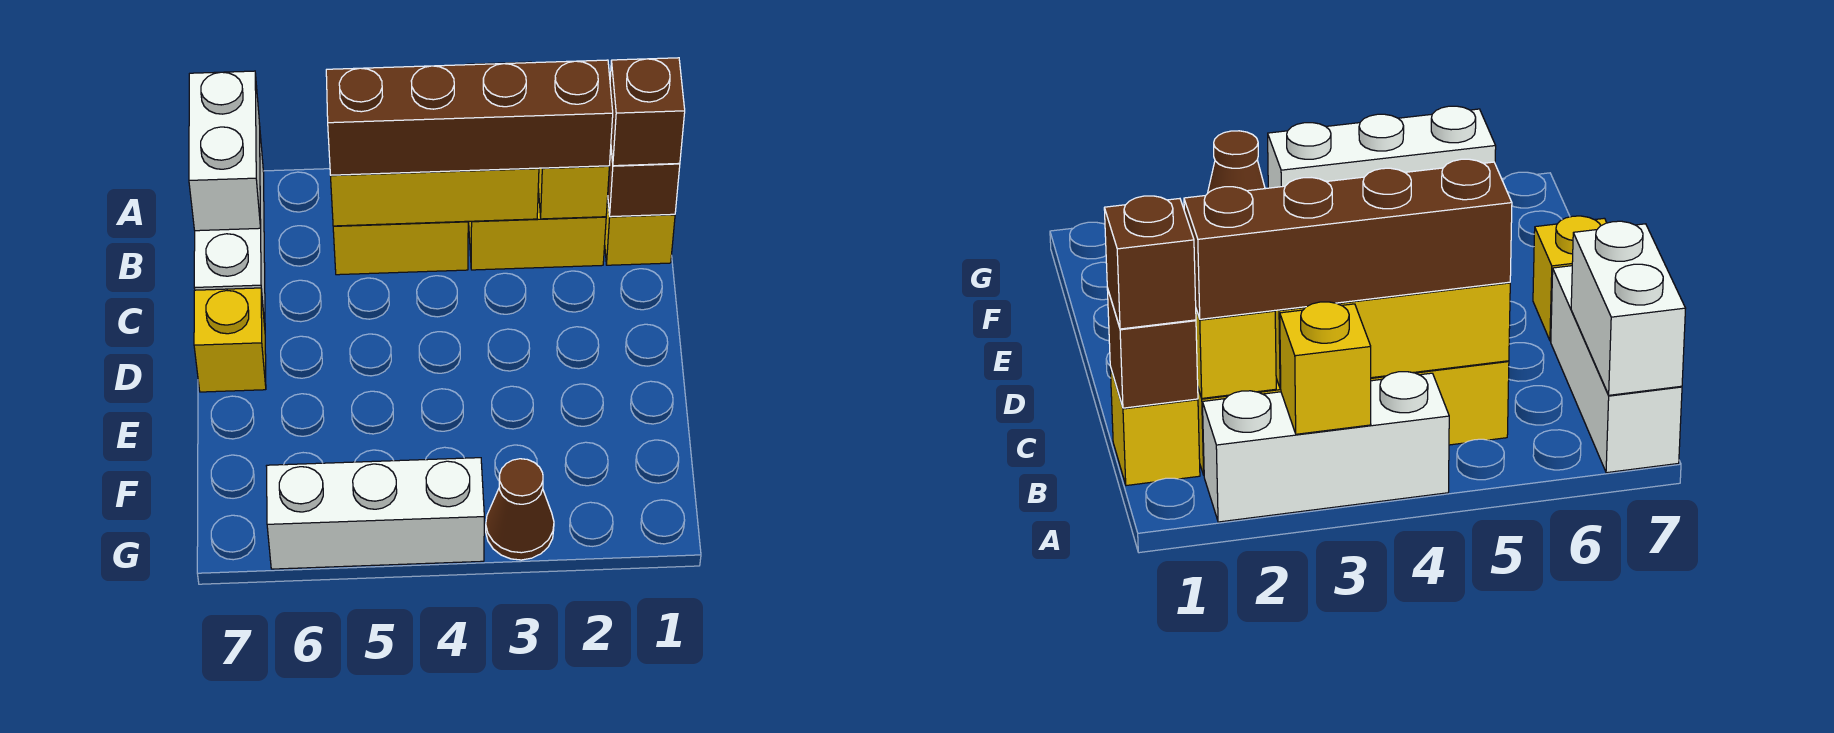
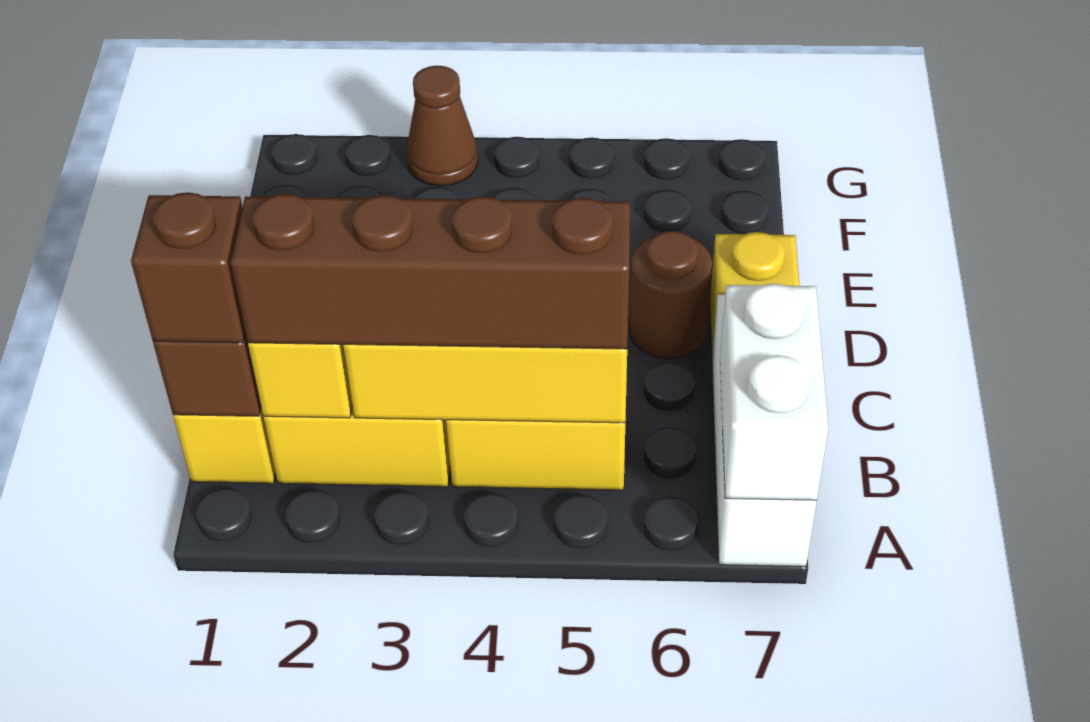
white brick A2:A4 level 1 -> none
yellow brick A3 level 2 -> none
none -> brown round brick D6 level 1
white brick G4:G6 level 1 -> none

